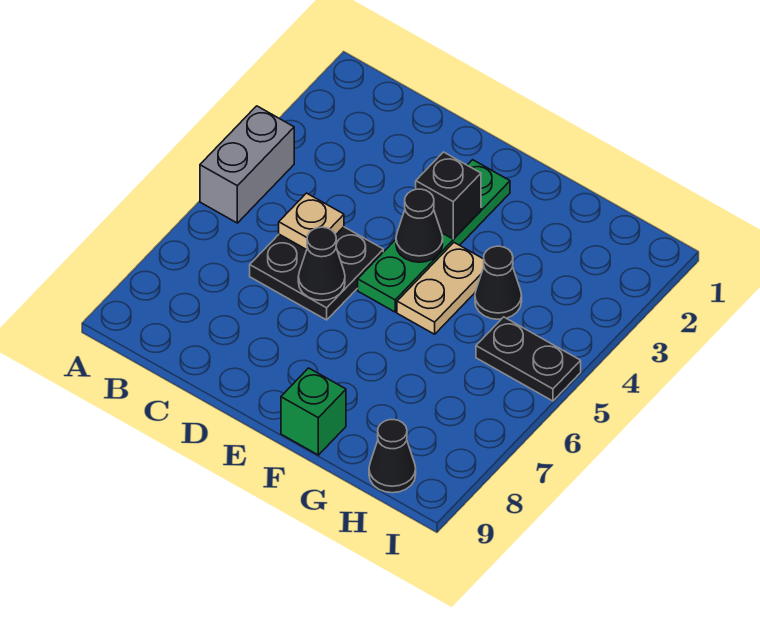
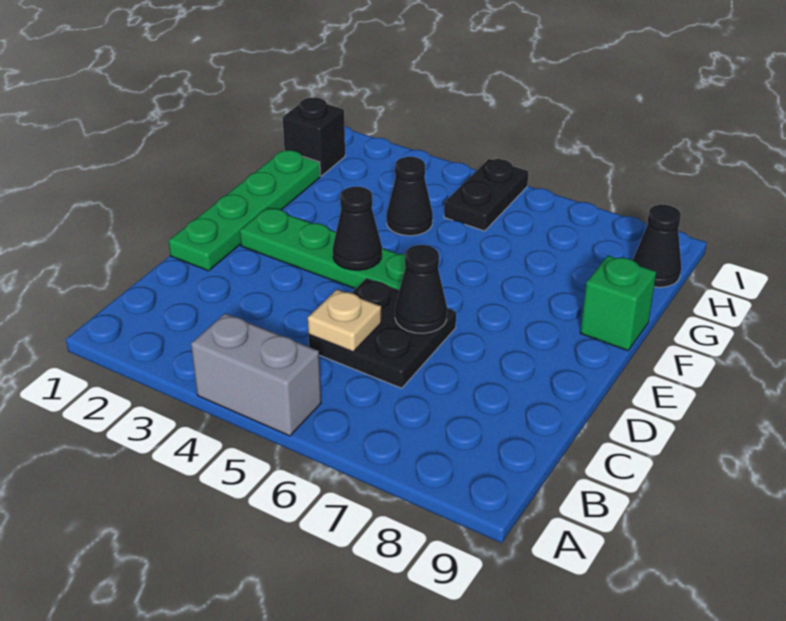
none -> green plate D1:G1 level 1
black brick E3 level 2 -> black brick H1 level 1
tan plate F4:F5 level 1 -> none

